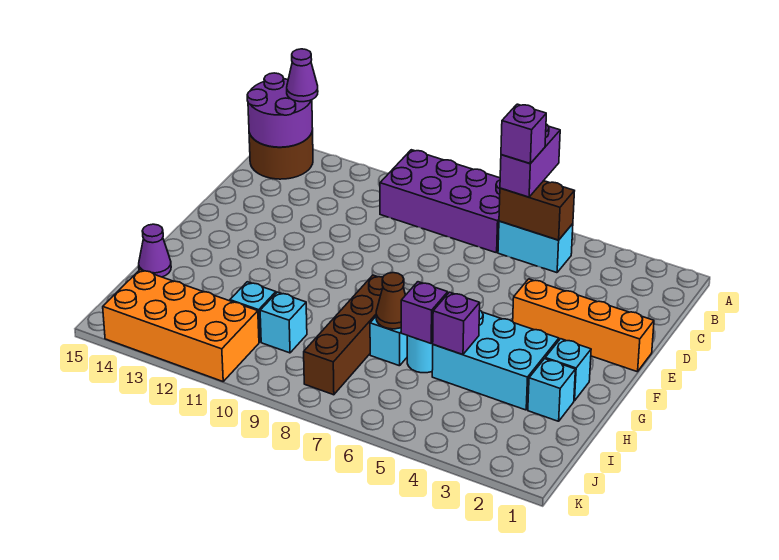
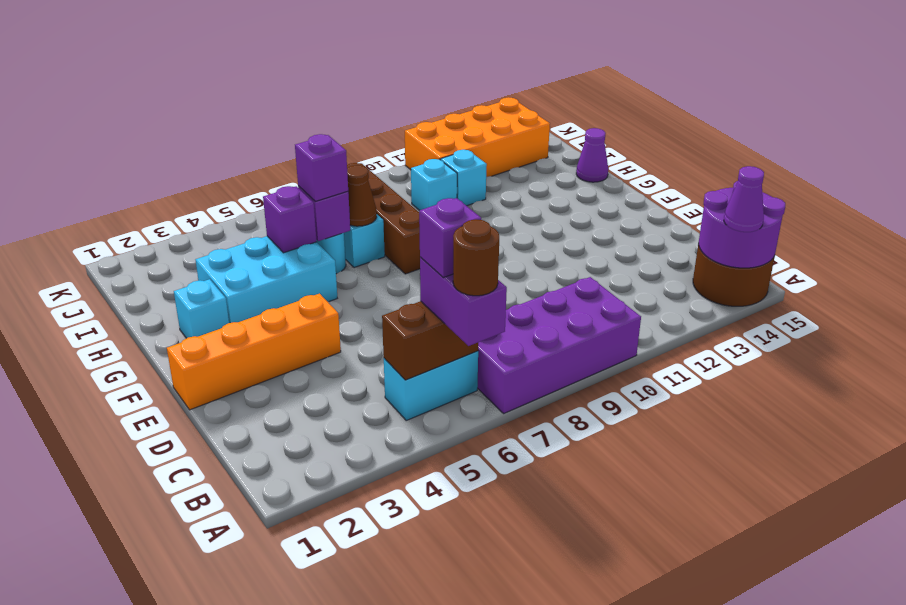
none -> brown round brick A6 level 4
cyan brick H2 level 1 -> none
none -> purple brick H6 level 3

